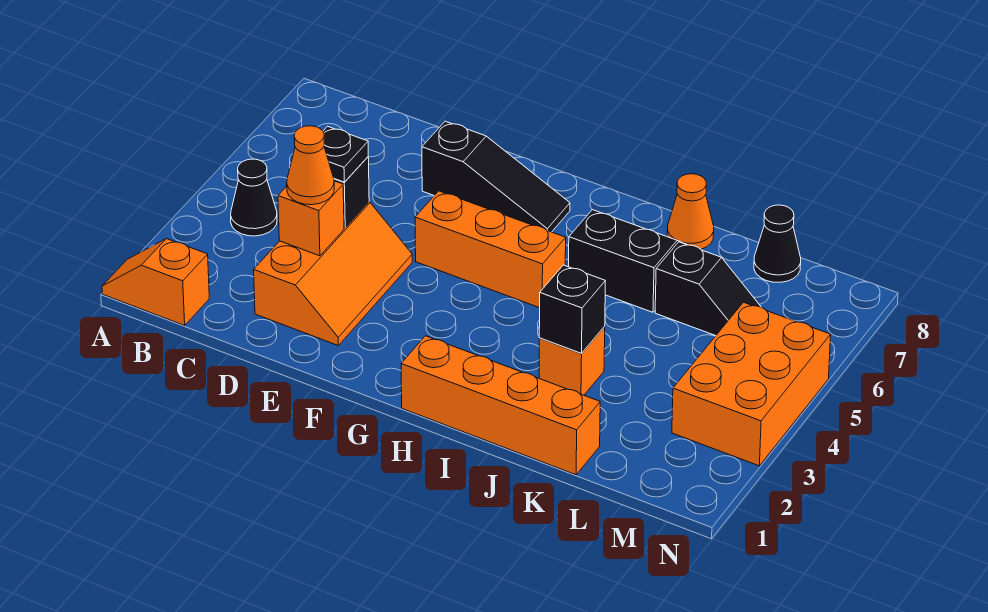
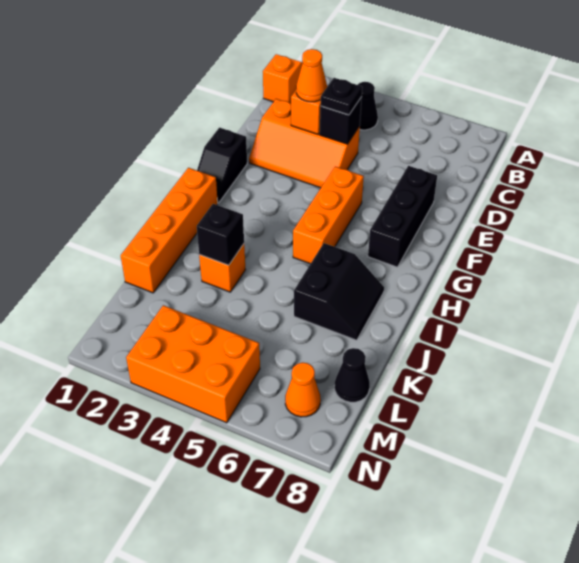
black slope E7:G7 level 1 top E -> black brick E7:G7 level 1
orange cone J8 level 1 -> orange cone M7 level 1
black slope K6:L6 level 1 top K -> black slope F1:G1 level 1 top F

